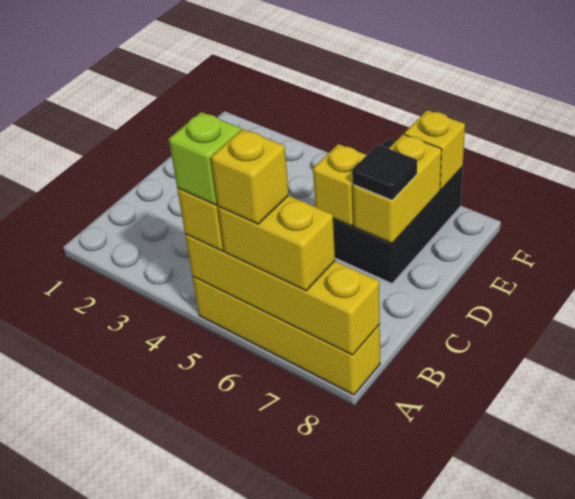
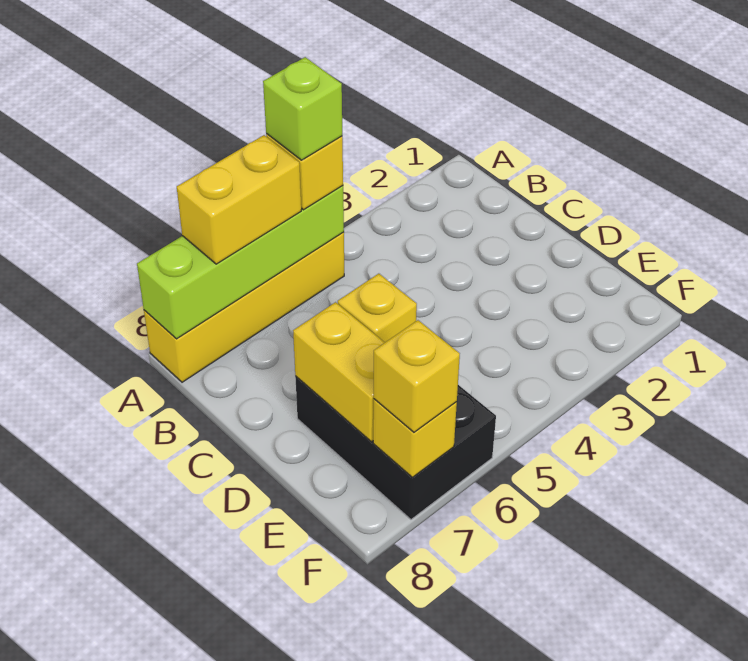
yellow brick A5:A8 level 2 -> lime brick A5:A8 level 2
yellow brick A6 level 4 -> yellow brick F7 level 3
black tile D7 level 3 -> none

